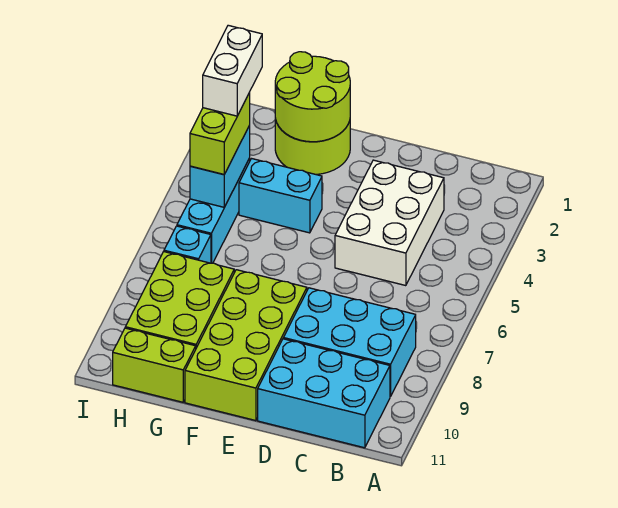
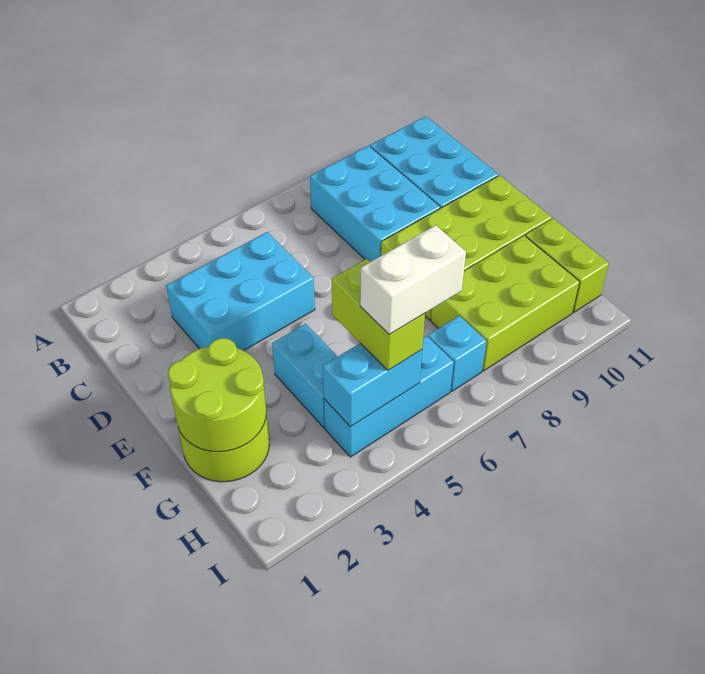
white brick C3:D5 level 1 -> cyan brick C3:D5 level 1
white brick H3:H4 level 4 -> white brick H5:H6 level 4
lime brick H4:H5 level 3 -> lime brick G5:H5 level 3

